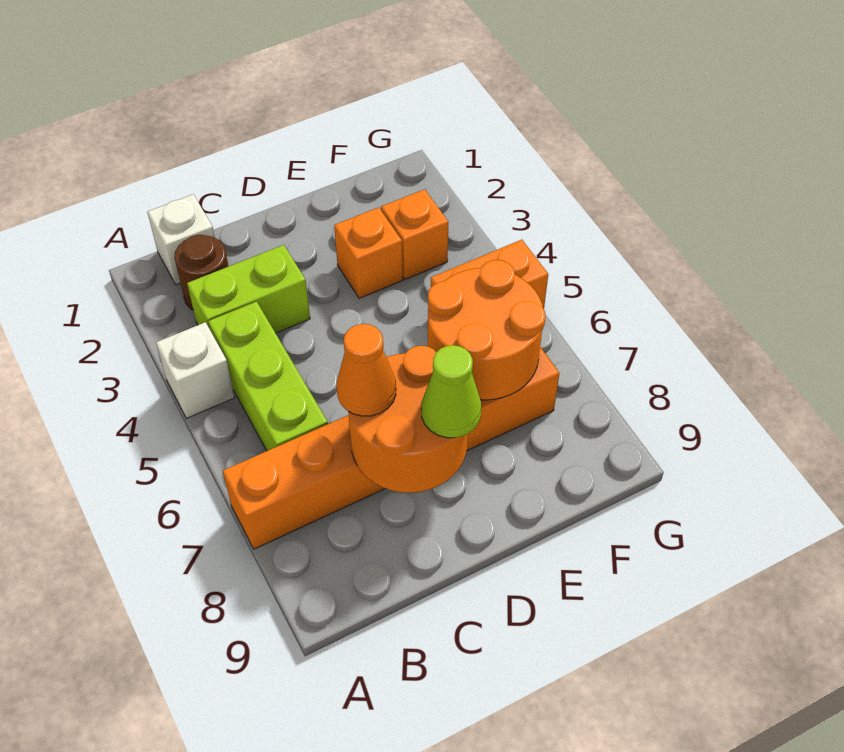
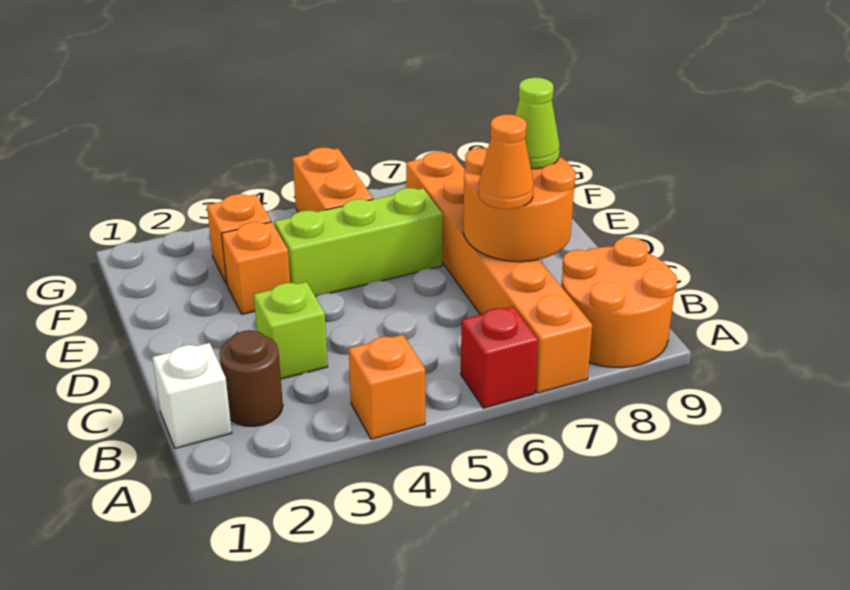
white brick A4 level 1 -> orange brick A4 level 1
none -> red brick A6 level 1
lime brick B3:C3 level 1 -> lime brick C3 level 1
lime brick B4:B6 level 1 -> lime brick E4:E6 level 1
orange round brick E6:F7 level 2 -> orange round brick A8:B9 level 1

